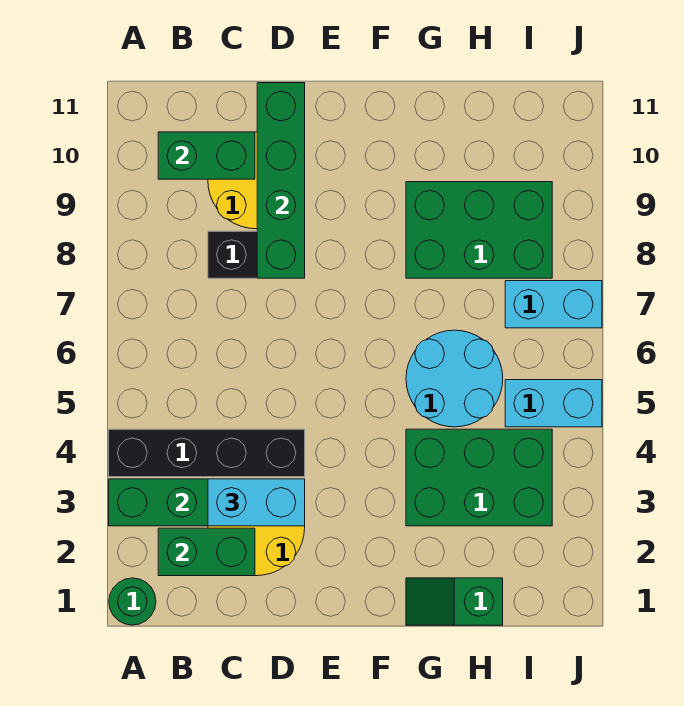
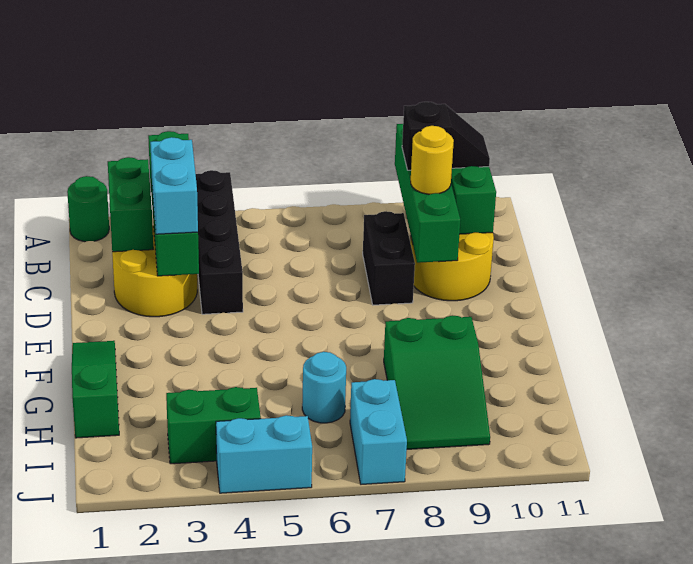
none -> black slope B9:B10 level 3 top 9
none -> yellow round brick C9 level 3
green brick D8:D11 level 2 -> green brick A9:D9 level 2
green slope G1:H1 level 1 top H -> green slope F1:H1 level 1 top H
green brick G3:I4 level 1 -> green brick I3:I4 level 1
cyan round brick G5:H6 level 1 -> cyan round brick H6 level 1
green brick G8:I9 level 1 -> green slope G8:I9 level 1 top G
cyan brick I5:J5 level 1 -> cyan brick J4:J5 level 1

